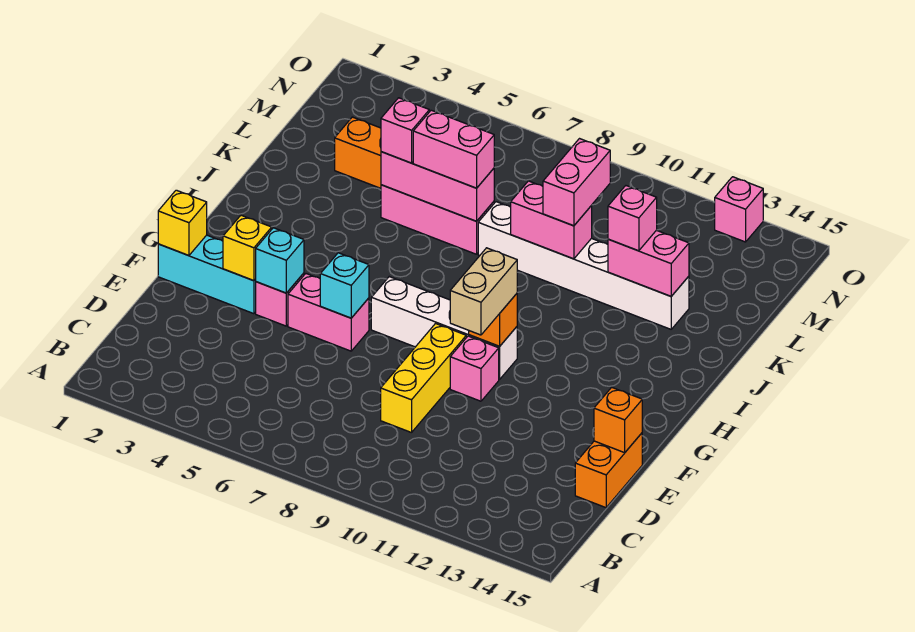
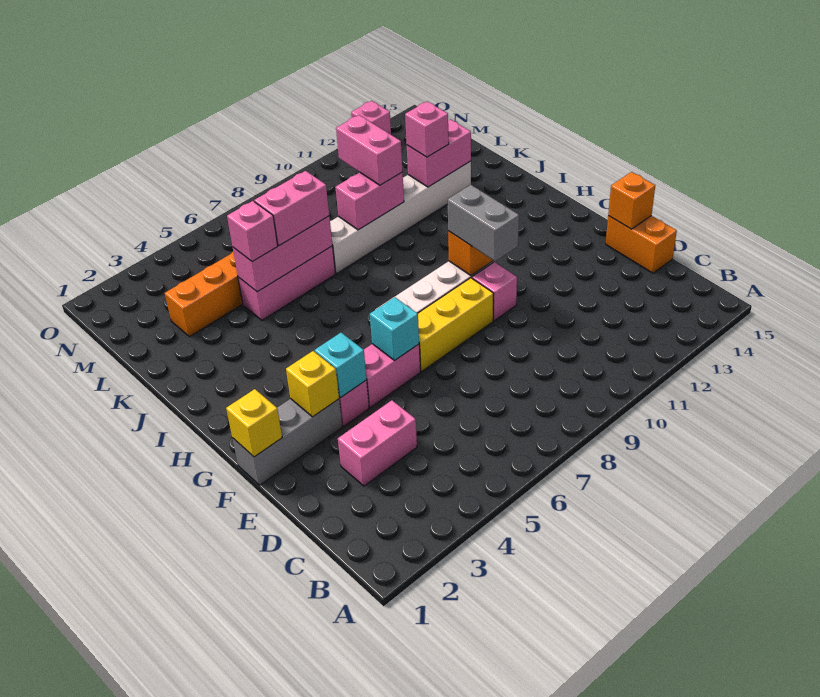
none -> pink brick D3:D4 level 1
yellow brick D9:F9 level 1 -> yellow brick F7:F9 level 1
cyan brick F1:F3 level 1 -> grey brick F1:F3 level 1
tan brick F10:G10 level 3 -> grey brick F10:G10 level 3

